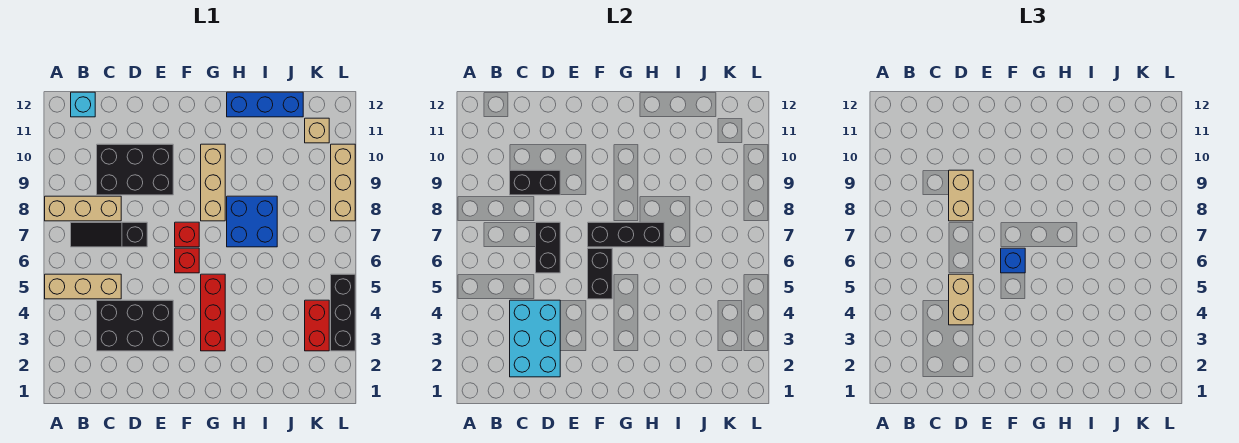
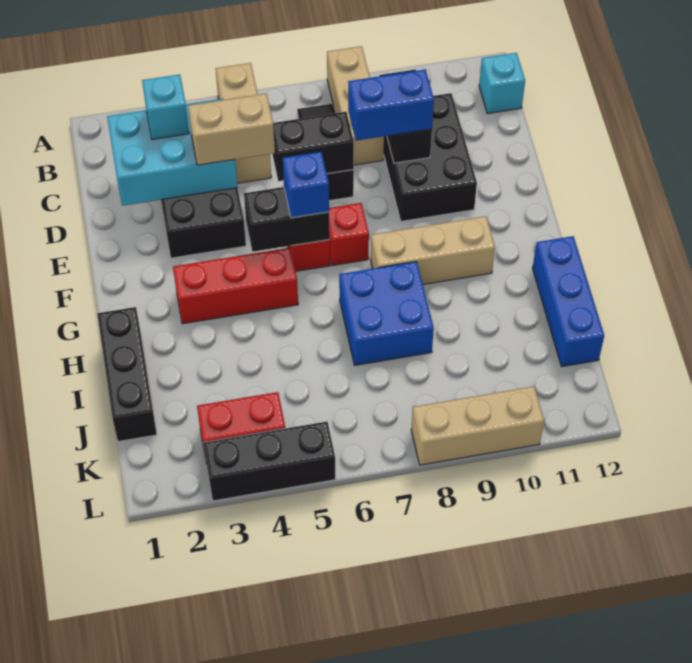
none -> cyan brick C3 level 3
tan brick D8:D9 level 3 -> blue brick D8:D9 level 3
black brick F7:H7 level 2 -> black brick H1:J1 level 1
tan brick K11 level 1 -> none

